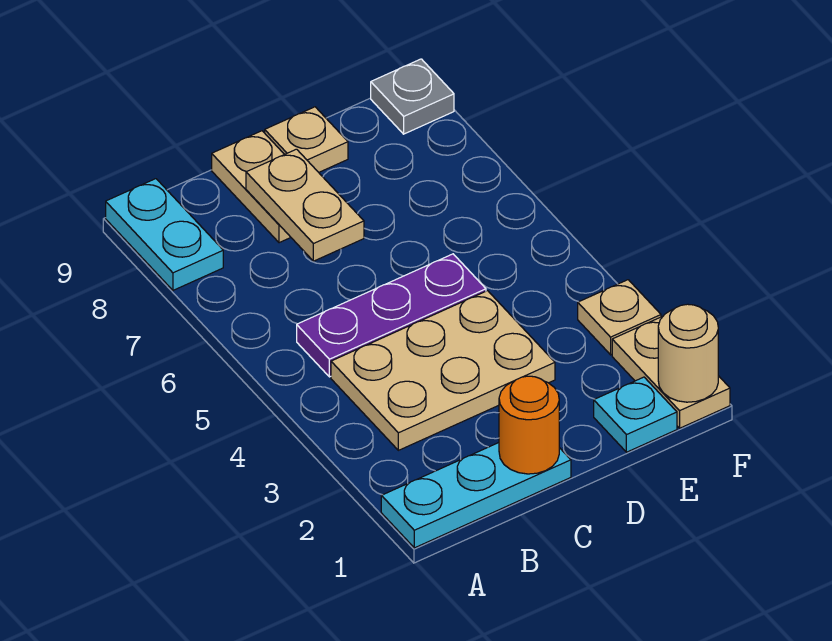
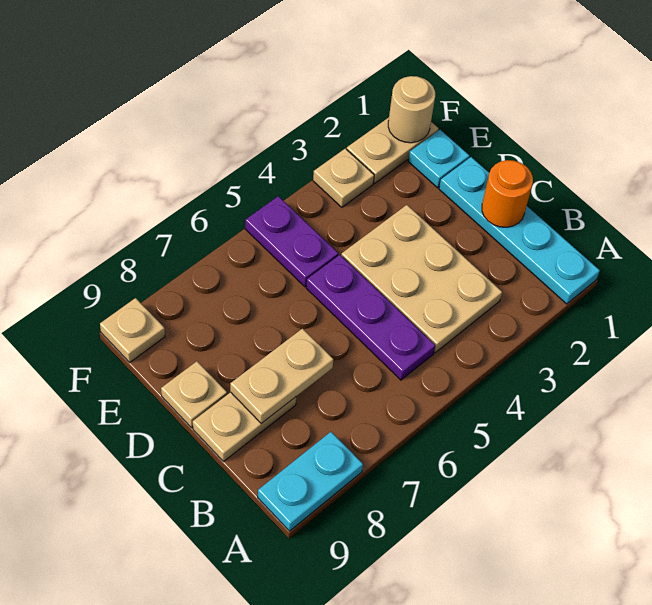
cyan plate A1:C1 level 1 -> cyan plate A1:D1 level 1
none -> purple plate E5:F5 level 1
grey plate F9 level 1 -> tan plate F9 level 1

